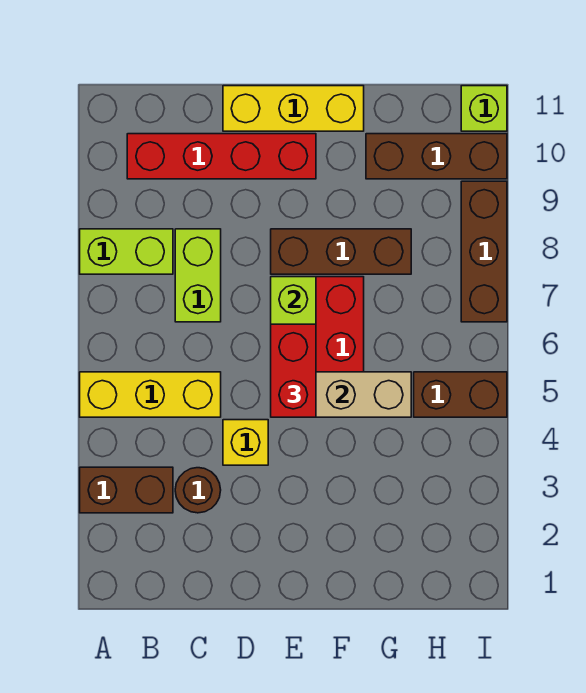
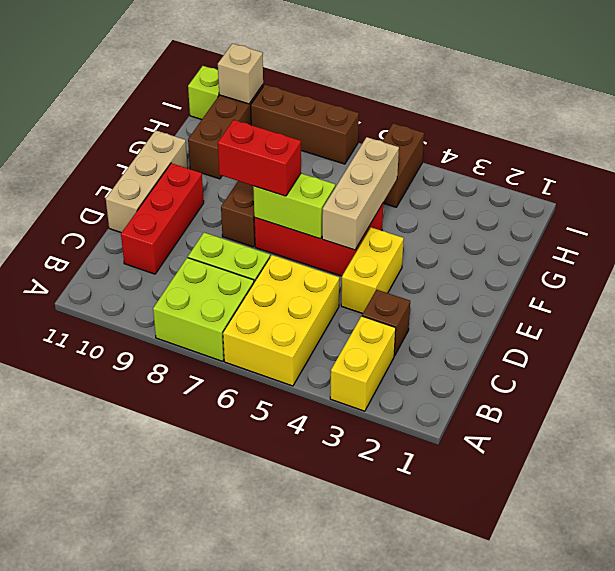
brown brick A3:B3 level 1 -> yellow brick A3:B3 level 1
yellow brick A5:C5 level 1 -> yellow brick A5:C6 level 1
lime brick A8:B8 level 1 -> lime brick A7:B8 level 1
red brick B10:E10 level 1 -> red brick C10:E10 level 1
brown round brick C3 level 1 -> brown brick C3 level 1
yellow brick D4 level 1 -> yellow brick D4:E4 level 1
yellow brick D11:F11 level 1 -> tan brick D11:F11 level 1
red brick E5:E6 level 3 -> red brick E7:E8 level 3
none -> tan brick I10 level 2

